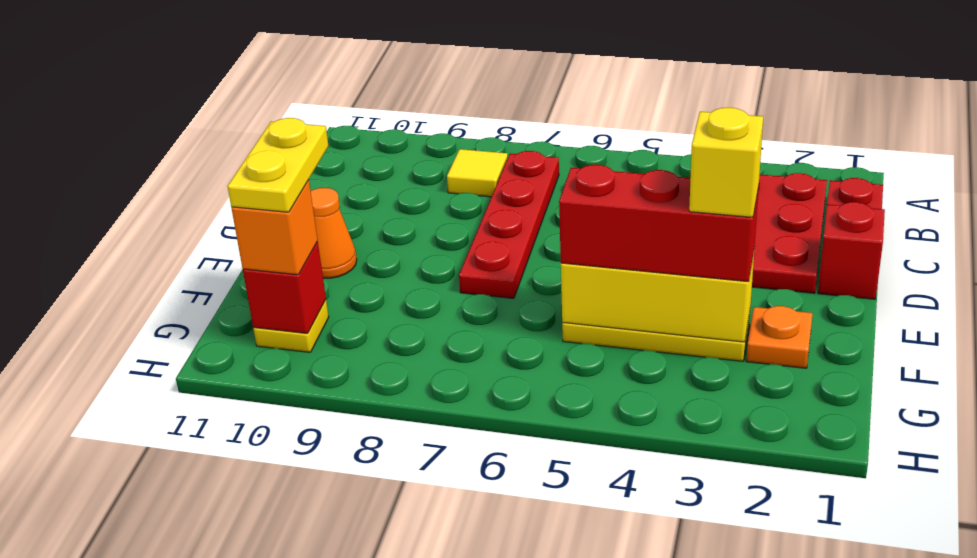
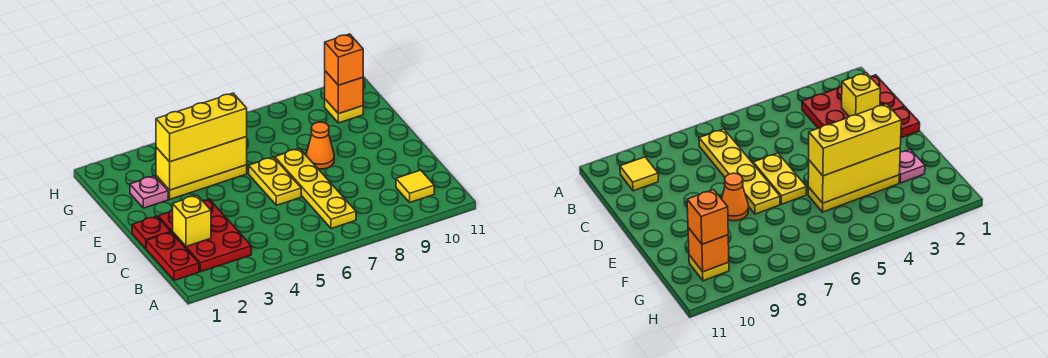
red plate B7:E7 level 1 -> yellow plate B7:E7 level 1
yellow tile B8 level 1 -> yellow tile B10 level 1
red brick D1 level 1 -> red plate D1 level 1
orange cone E10 level 1 -> orange cone E8 level 1
orange plate F2 level 1 -> pink plate F2 level 1
red brick F3:F5 level 3 -> yellow brick F3:F5 level 3
yellow brick F3 level 4 -> yellow brick C2 level 2
yellow plate F10:G10 level 4 -> yellow plate D6:E6 level 1
red brick G10 level 2 -> orange brick G10 level 2

